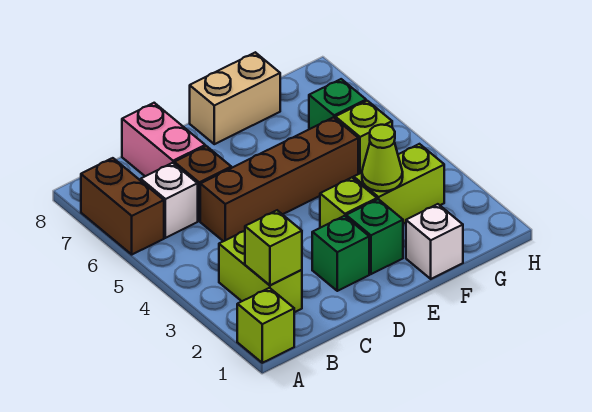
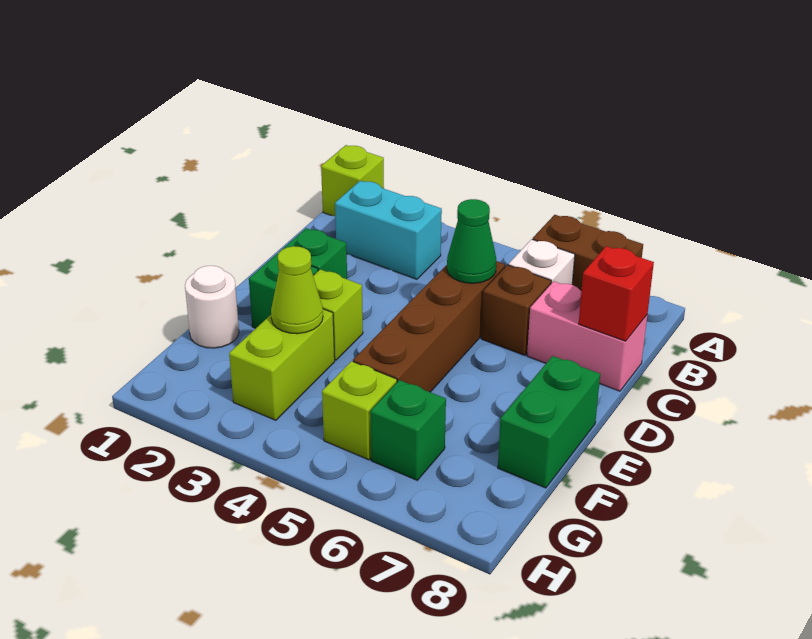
lime brick B2:B3 level 1 -> cyan brick B2:B3 level 1
lime brick B2 level 2 -> none
none -> green cone C5 level 2
none -> red brick C8 level 2
tan brick E8:F8 level 1 -> green brick E8:F8 level 1
white brick F1 level 1 -> white round brick F1 level 1

